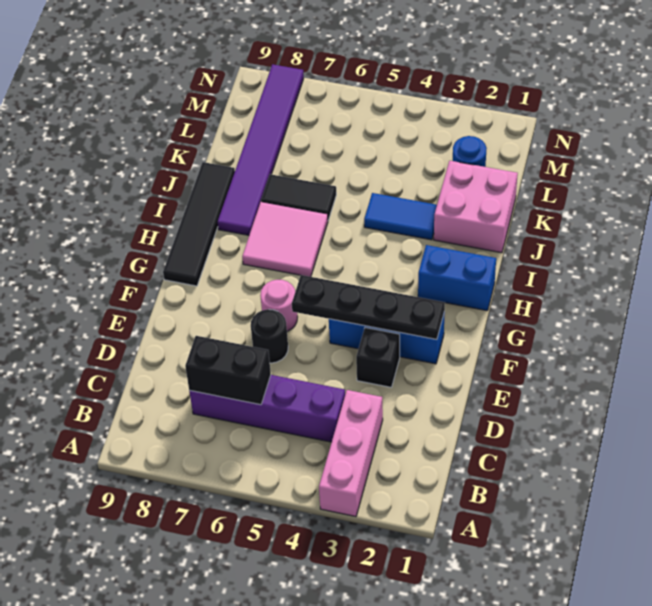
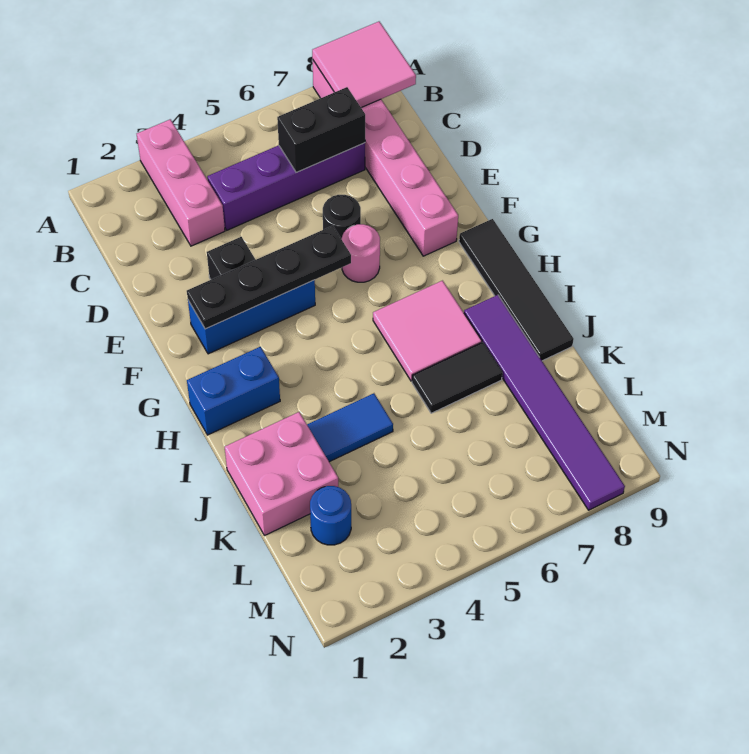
none -> pink brick A8:F8 level 1
none -> pink tile A8:B9 level 2

